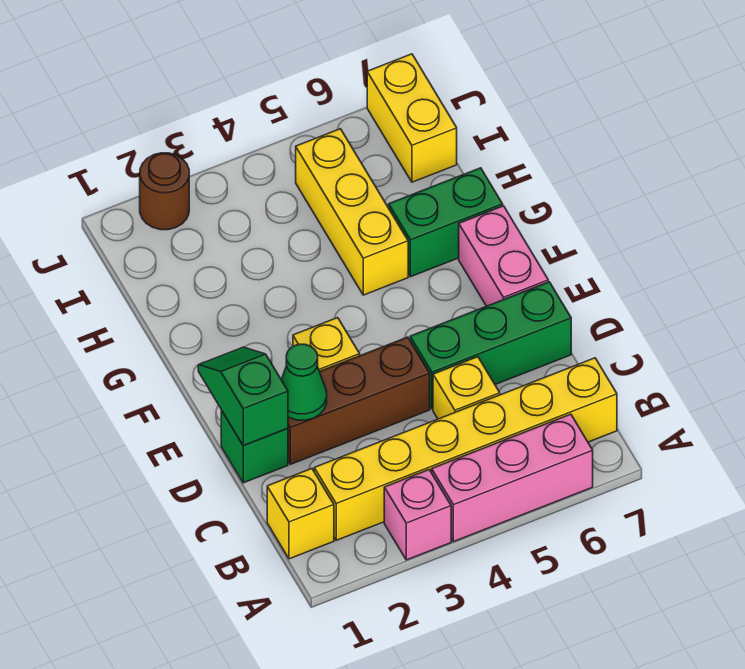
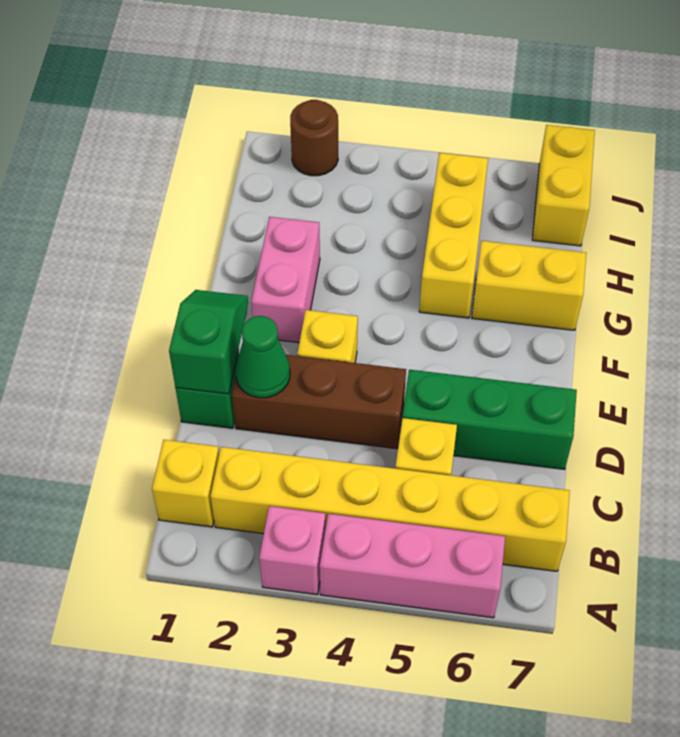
pink brick E7:F7 level 1 -> pink brick F2:G2 level 1
green brick G6:G7 level 1 -> yellow brick G6:G7 level 1

